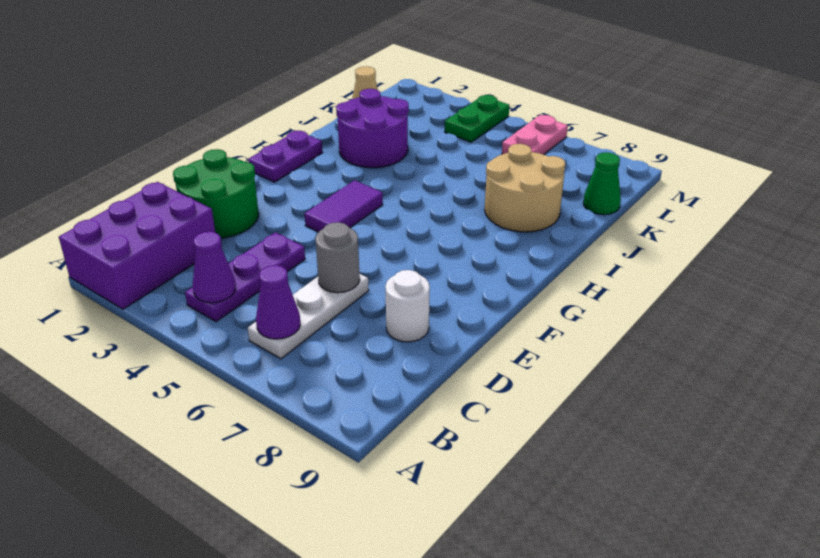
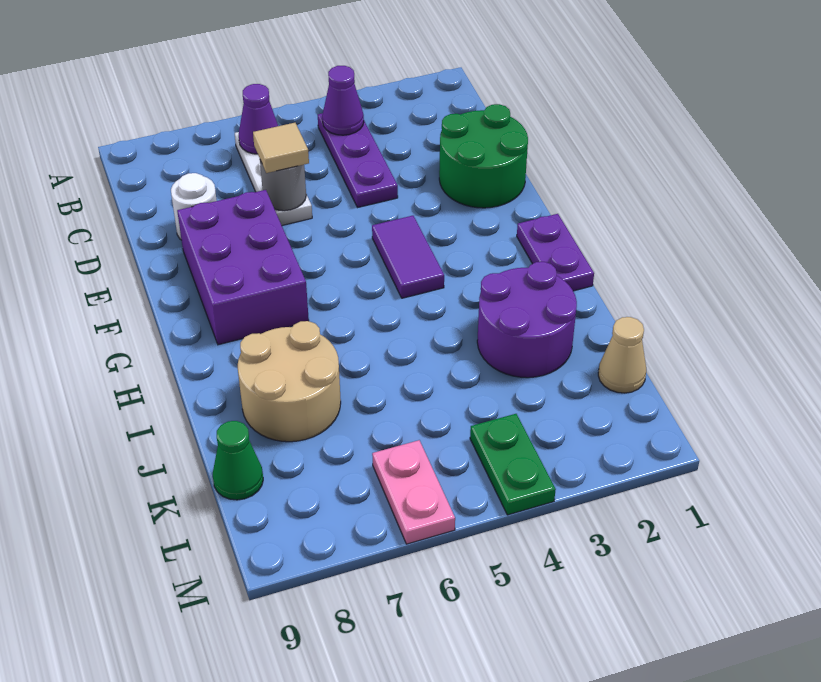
purple brick A1:C2 level 1 -> purple brick E7:G8 level 1
none -> tan tile D6 level 3

